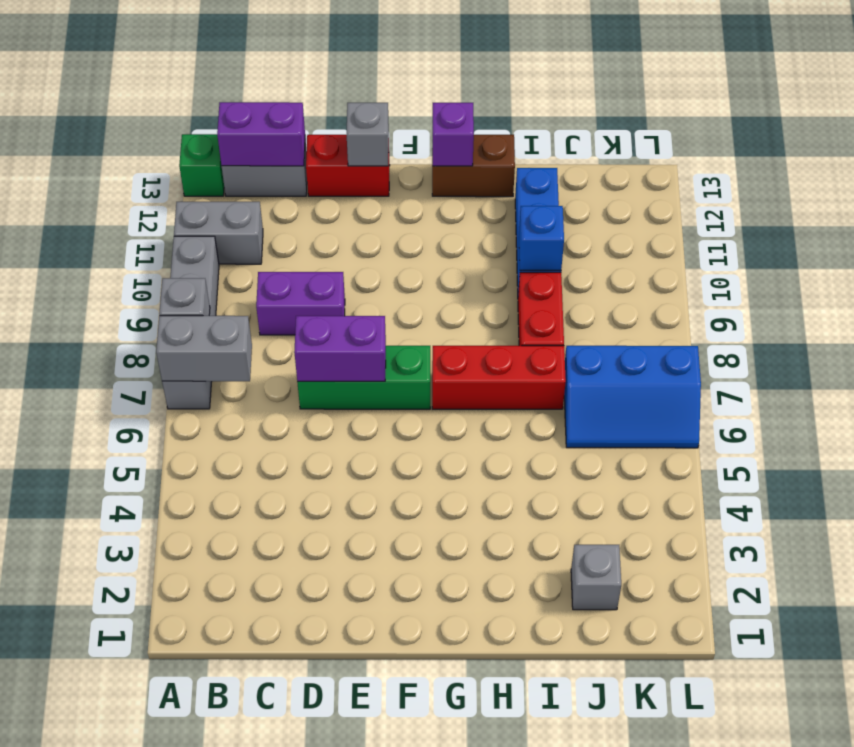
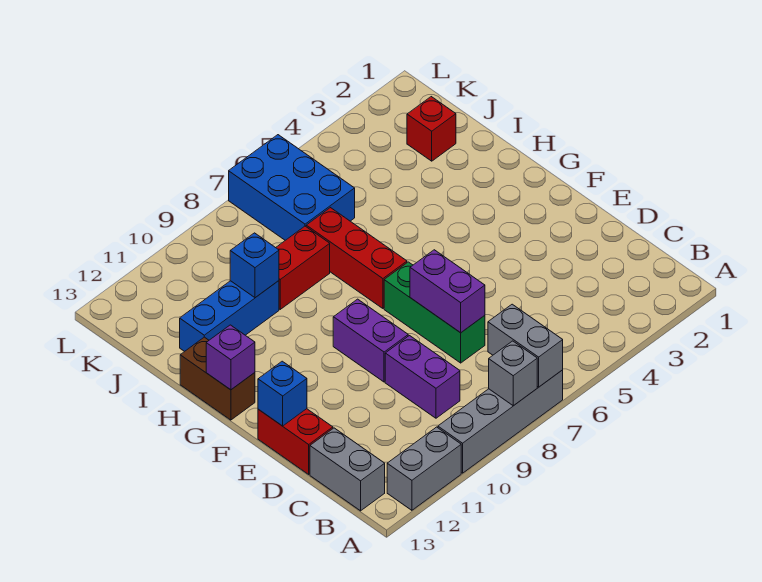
grey brick A11:B11 level 1 -> grey brick A11:A12 level 1
green brick A13 level 1 -> none
purple brick B13:C13 level 2 -> purple brick E9:F9 level 1
grey brick E13 level 2 -> blue brick E13 level 2
grey brick J2 level 1 -> red brick J2 level 1
blue slope J6:L7 level 1 top 7 -> blue brick J6:L7 level 1

